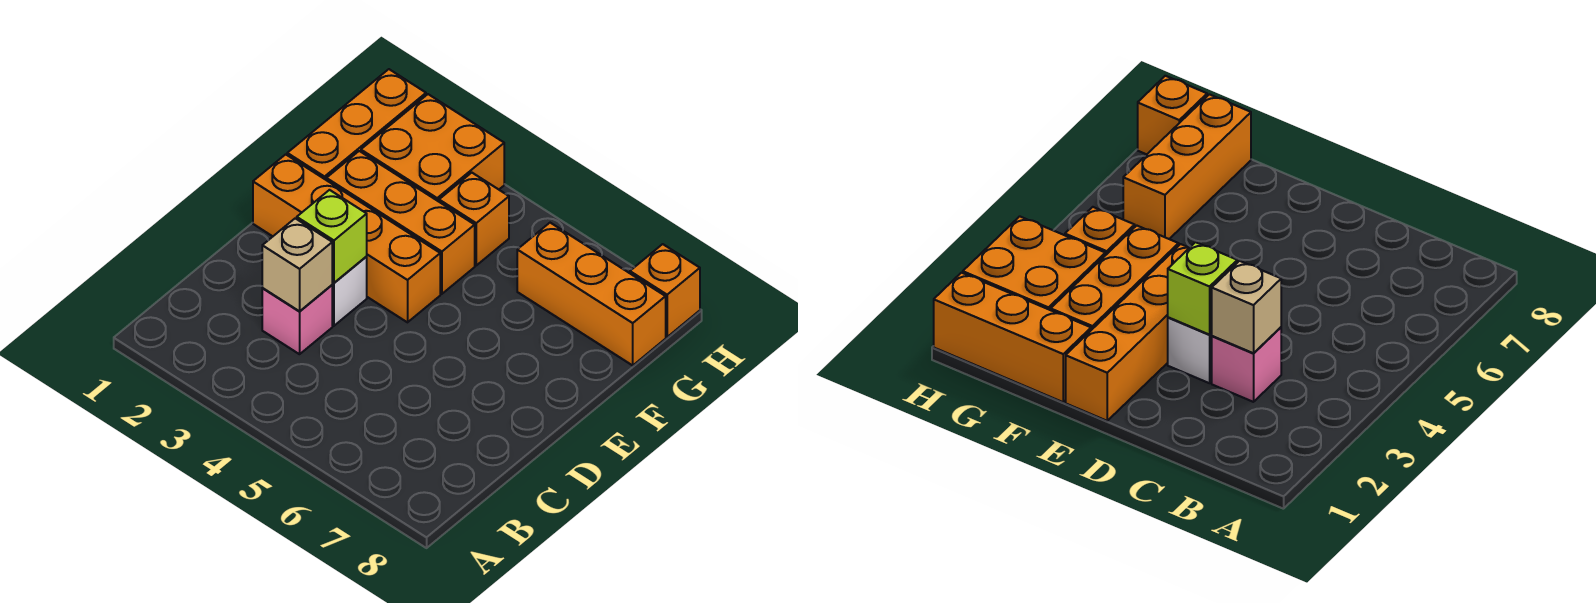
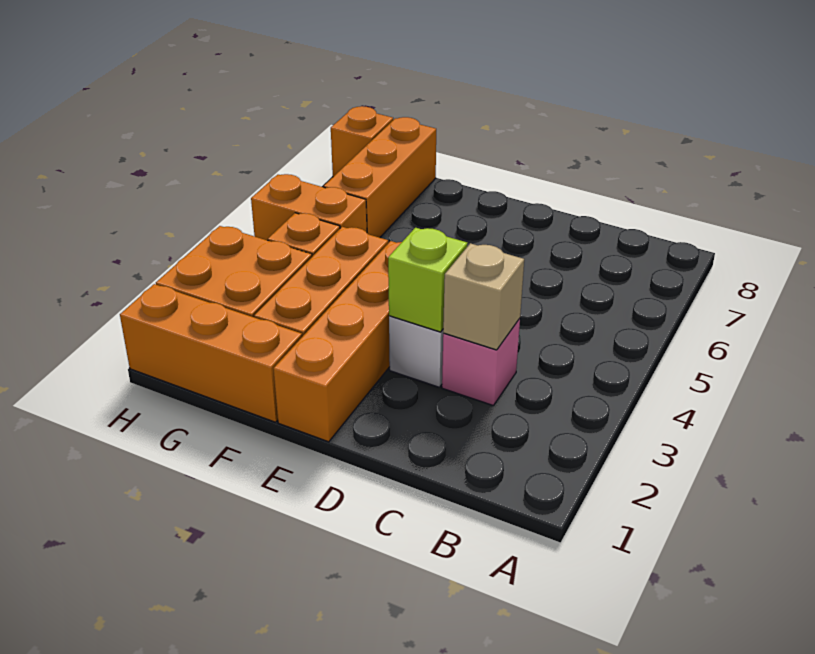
none -> orange brick G5:H5 level 1

